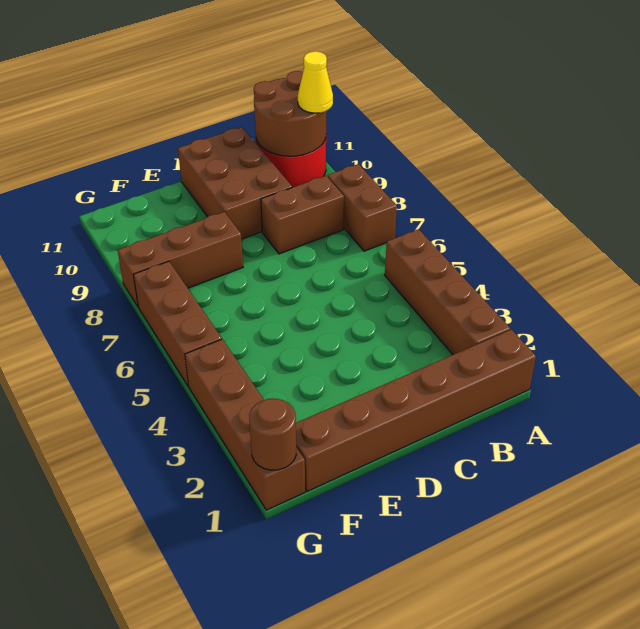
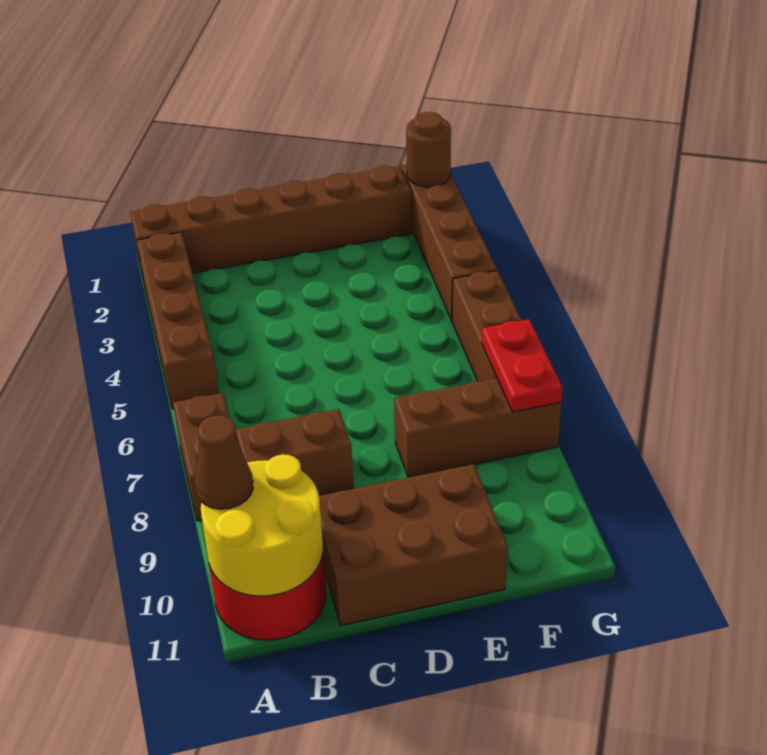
brown round brick A10:B11 level 2 -> yellow round brick A10:B11 level 2
yellow cone A10 level 3 -> brown cone A10 level 3
brown brick C9:D11 level 1 -> brown brick C10:E11 level 1
none -> red plate G7:G8 level 2

